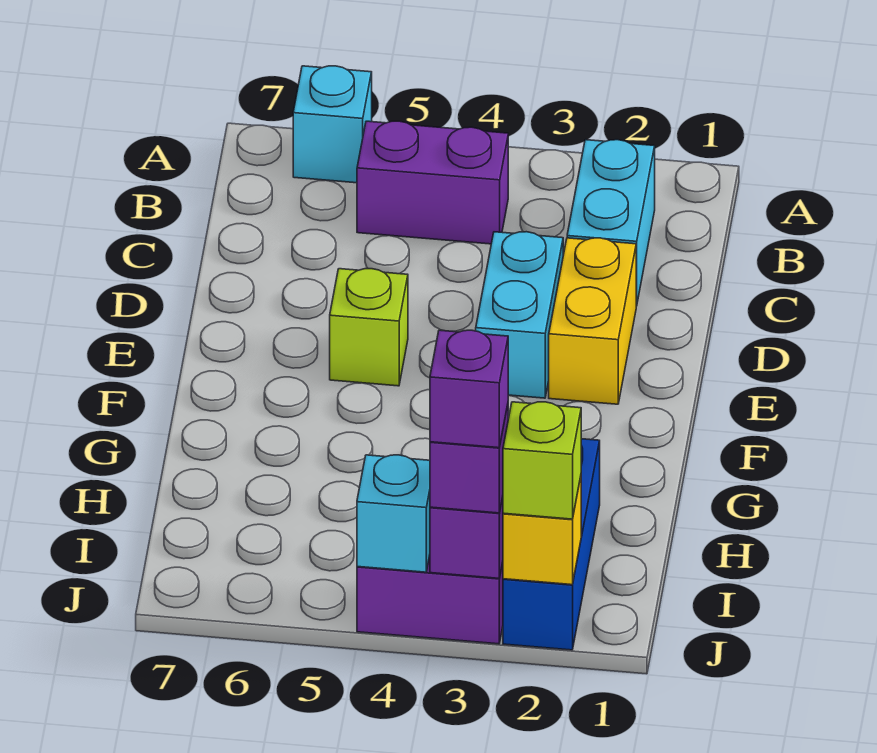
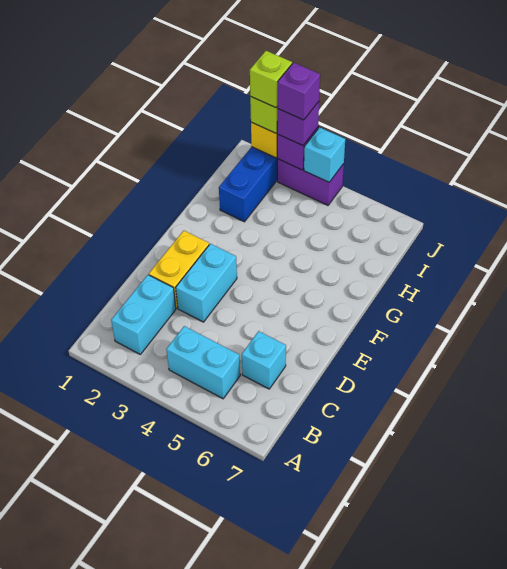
cyan brick A6 level 1 -> cyan brick C6 level 1
purple brick B4:B5 level 1 -> cyan brick B4:B5 level 1
lime brick E5 level 1 -> lime brick J2 level 4

